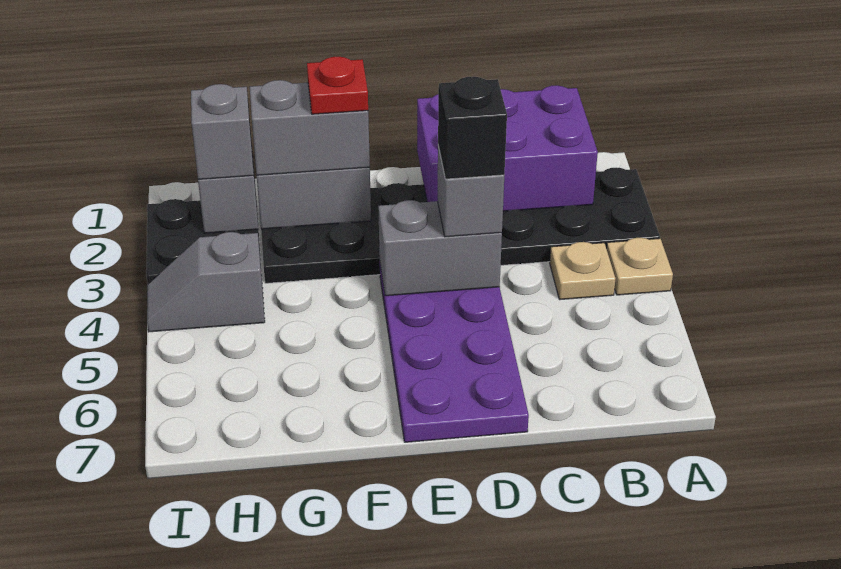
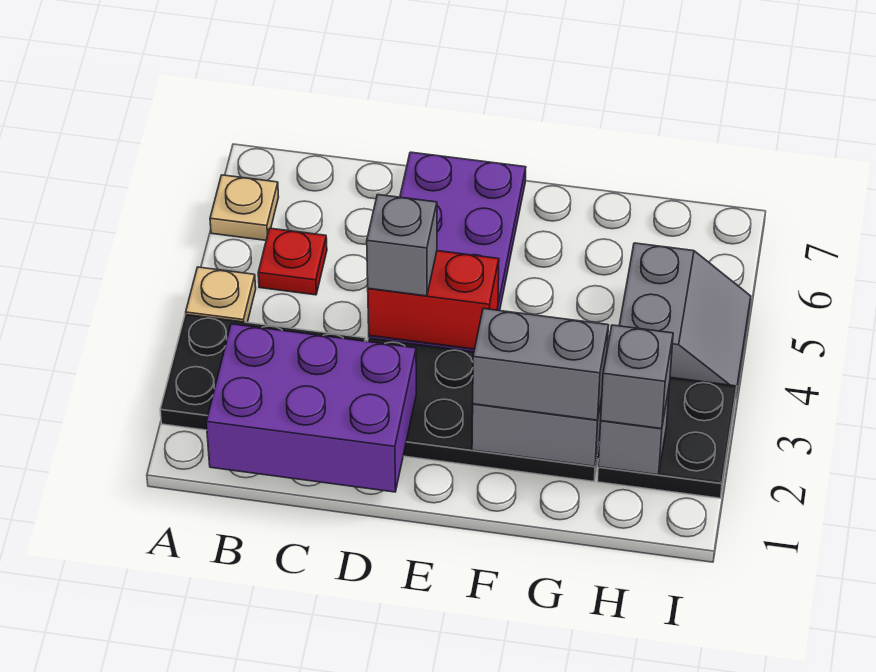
tan plate B4 level 1 -> tan plate A6 level 1
grey brick D4:E4 level 2 -> red brick D4:E4 level 2
black brick D4 level 4 -> none
red plate F2 level 4 -> red plate B5 level 1
grey slope H4:I4 level 1 top H -> grey slope H4:I5 level 1 top H

